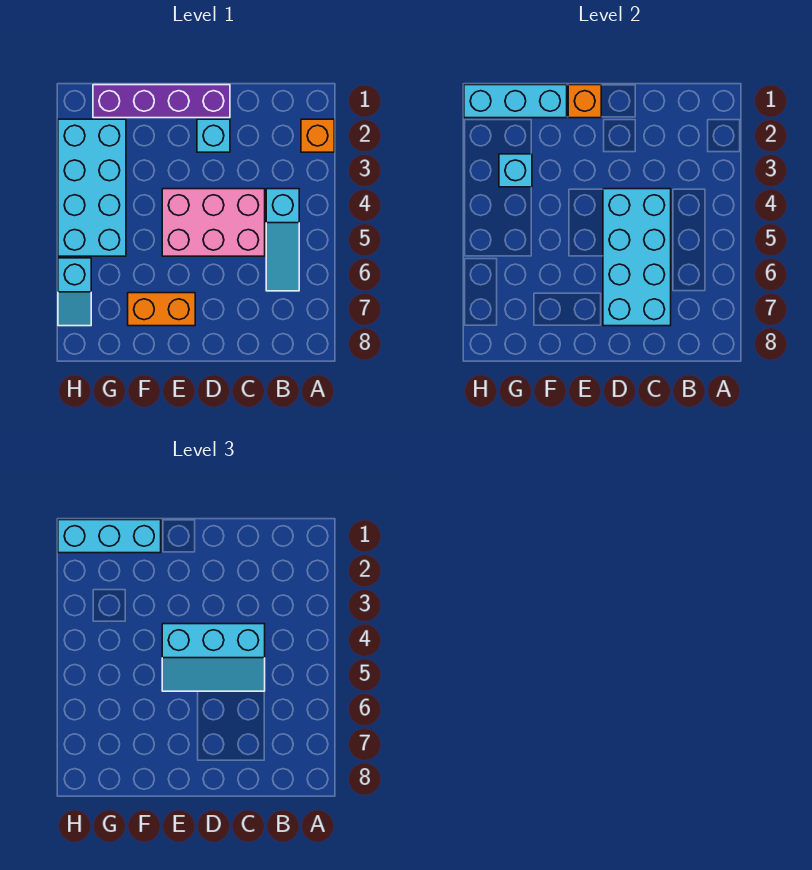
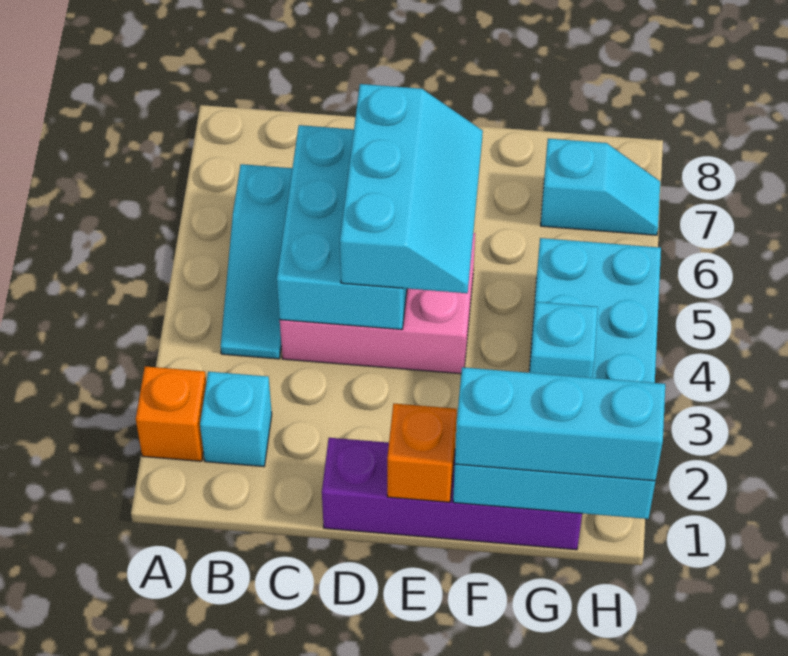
cyan slope B4:B6 level 1 top 4 -> cyan slope B4:B6 level 1 top 6
cyan brick C4:D7 level 2 -> cyan brick C4:D6 level 2
cyan slope C4:E5 level 3 top 4 -> cyan slope D4:E6 level 3 top D
cyan brick D2 level 1 -> cyan brick B2 level 1
orange brick E7:F7 level 1 -> none
cyan slope H6:H7 level 1 top 6 -> cyan slope G7:H7 level 1 top G

